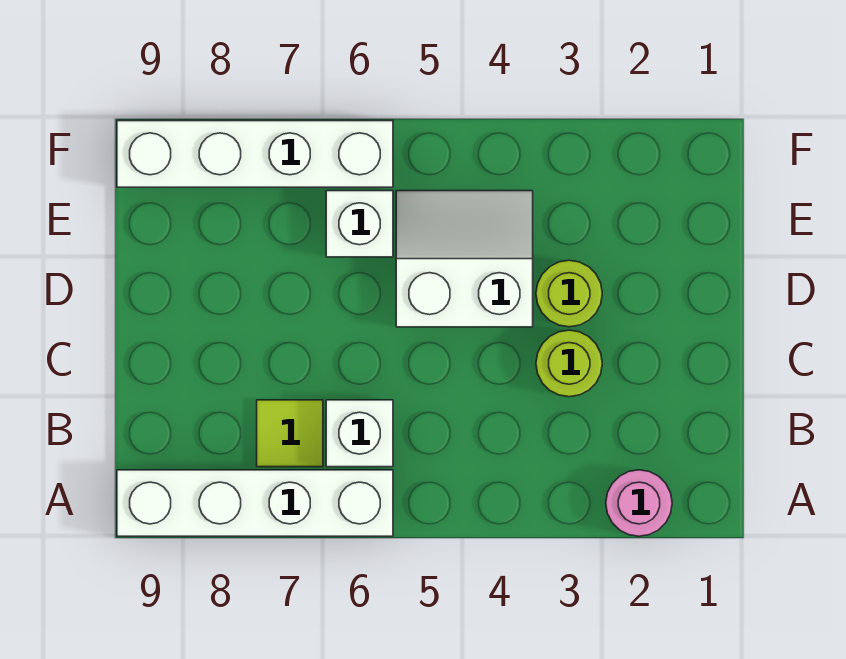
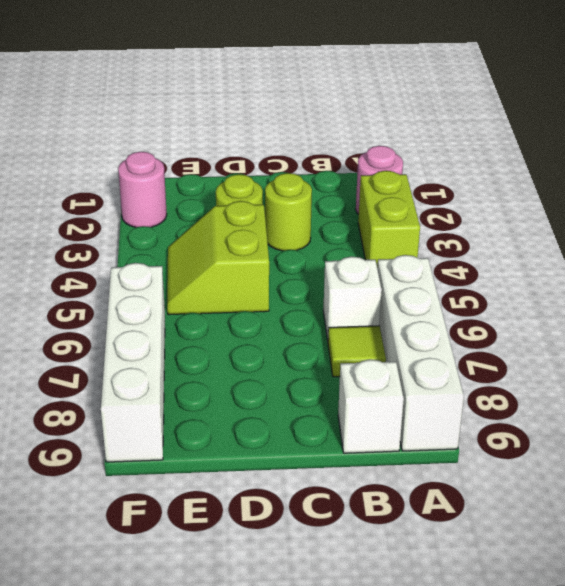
none -> lime brick A3:A4 level 1
white slope D4:E5 level 1 top D -> lime slope D4:E5 level 1 top D
white brick E6 level 1 -> white brick B9 level 1
none -> pink round brick F2 level 1

